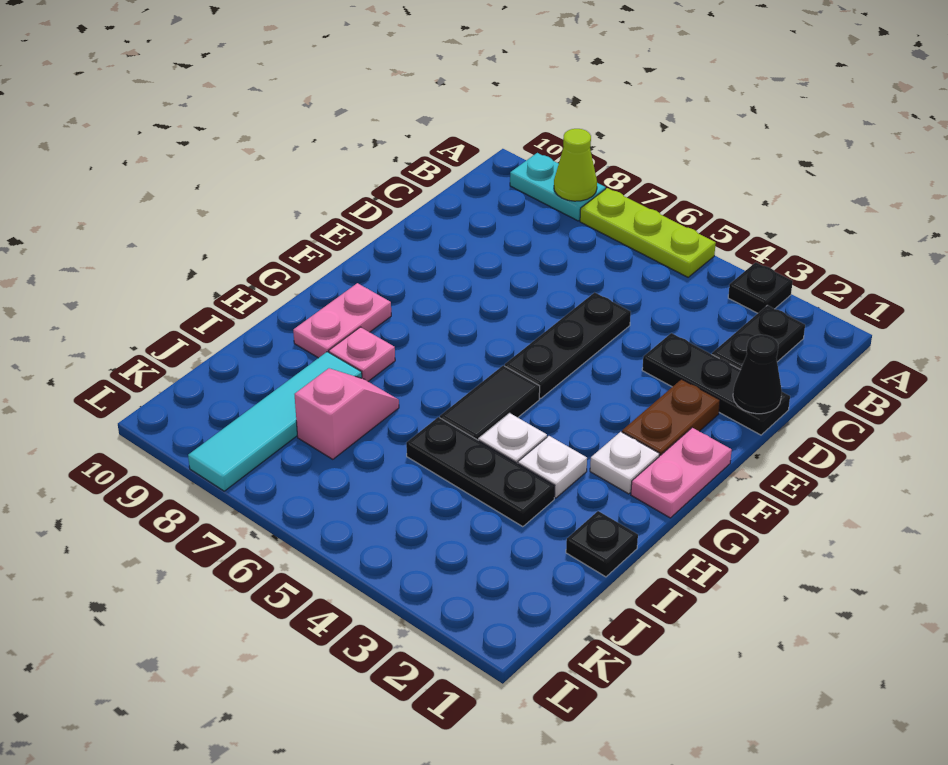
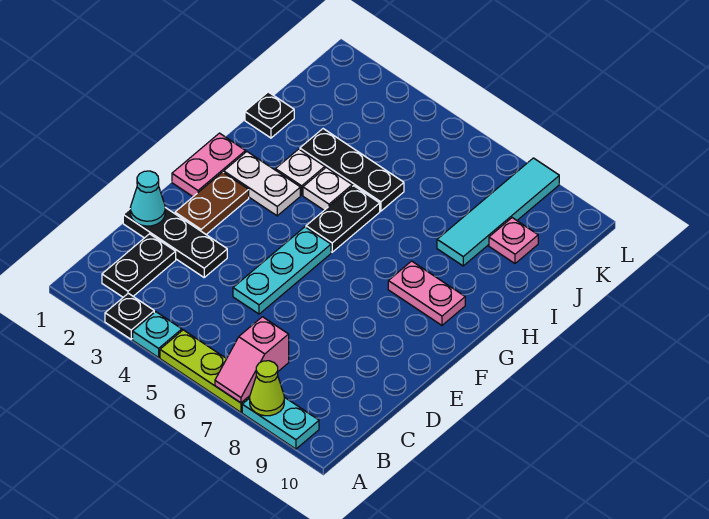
none -> cyan plate A4 level 1
black cone D1 level 2 -> cyan cone D1 level 2
black plate D5:F5 level 1 -> cyan plate D5:F5 level 1
white plate G2 level 1 -> white plate G2:G3 level 1
black tile G5:H5 level 1 -> black plate G5:H5 level 1
pink plate G9:H9 level 1 -> pink plate G8:G9 level 1
pink plate H8 level 1 -> pink plate J9 level 1
pink slope I7:J7 level 1 top J -> pink slope A7:B7 level 2 top B

